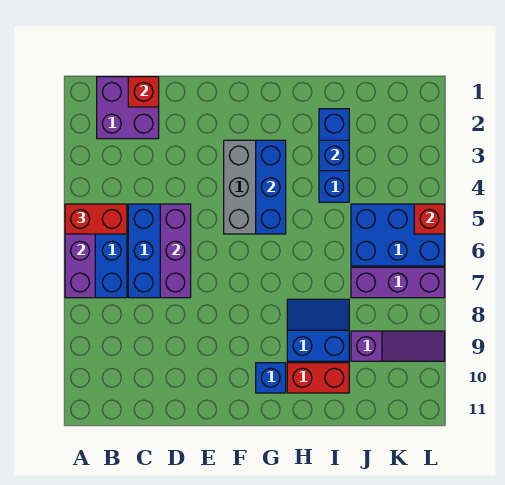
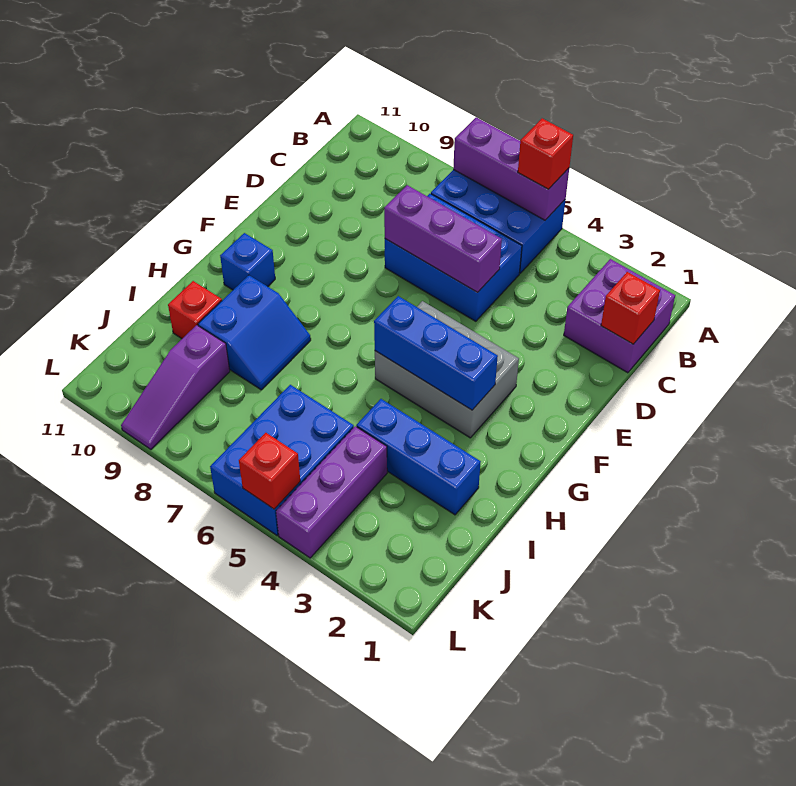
red brick A5:B5 level 3 -> red brick A5 level 3
red brick H10:I10 level 1 -> red brick I10 level 1
blue brick I3 level 2 -> none
purple brick J7:L7 level 1 -> purple brick J4:L4 level 1

